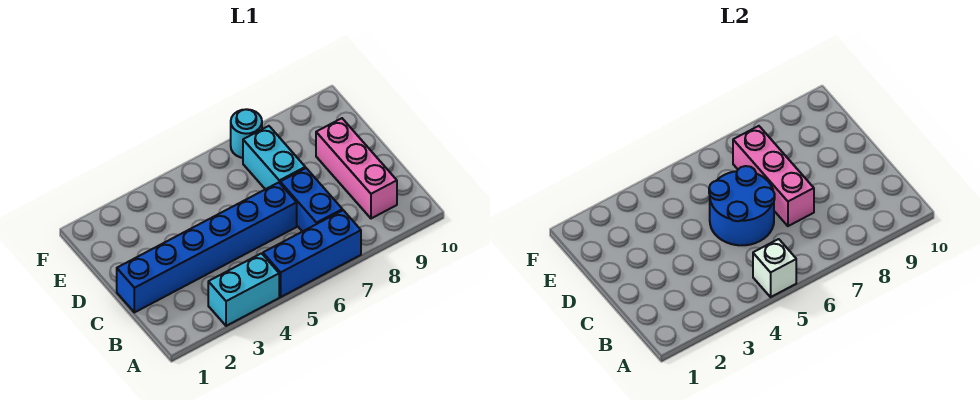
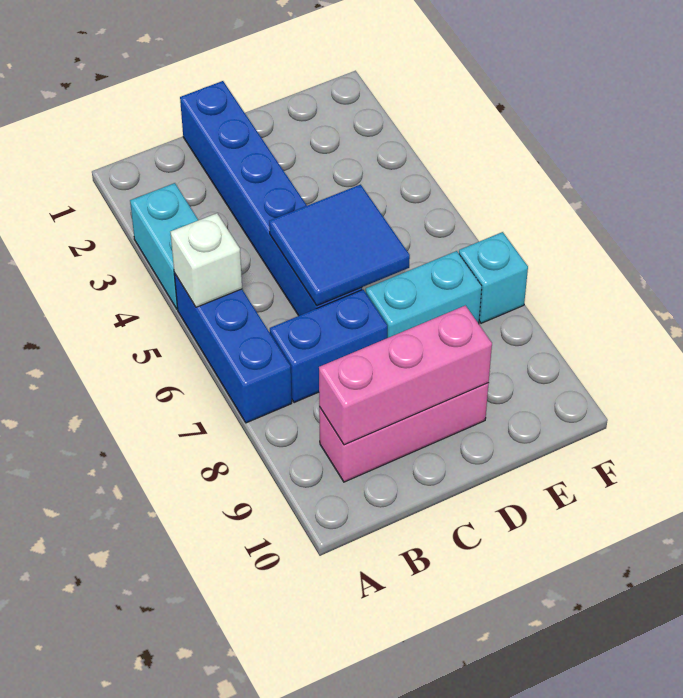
blue round brick C5:D6 level 2 -> blue tile C5:D6 level 2
pink brick C7:E7 level 2 -> pink brick B9:D9 level 2
cyan round brick F7 level 1 -> cyan brick F7 level 1

